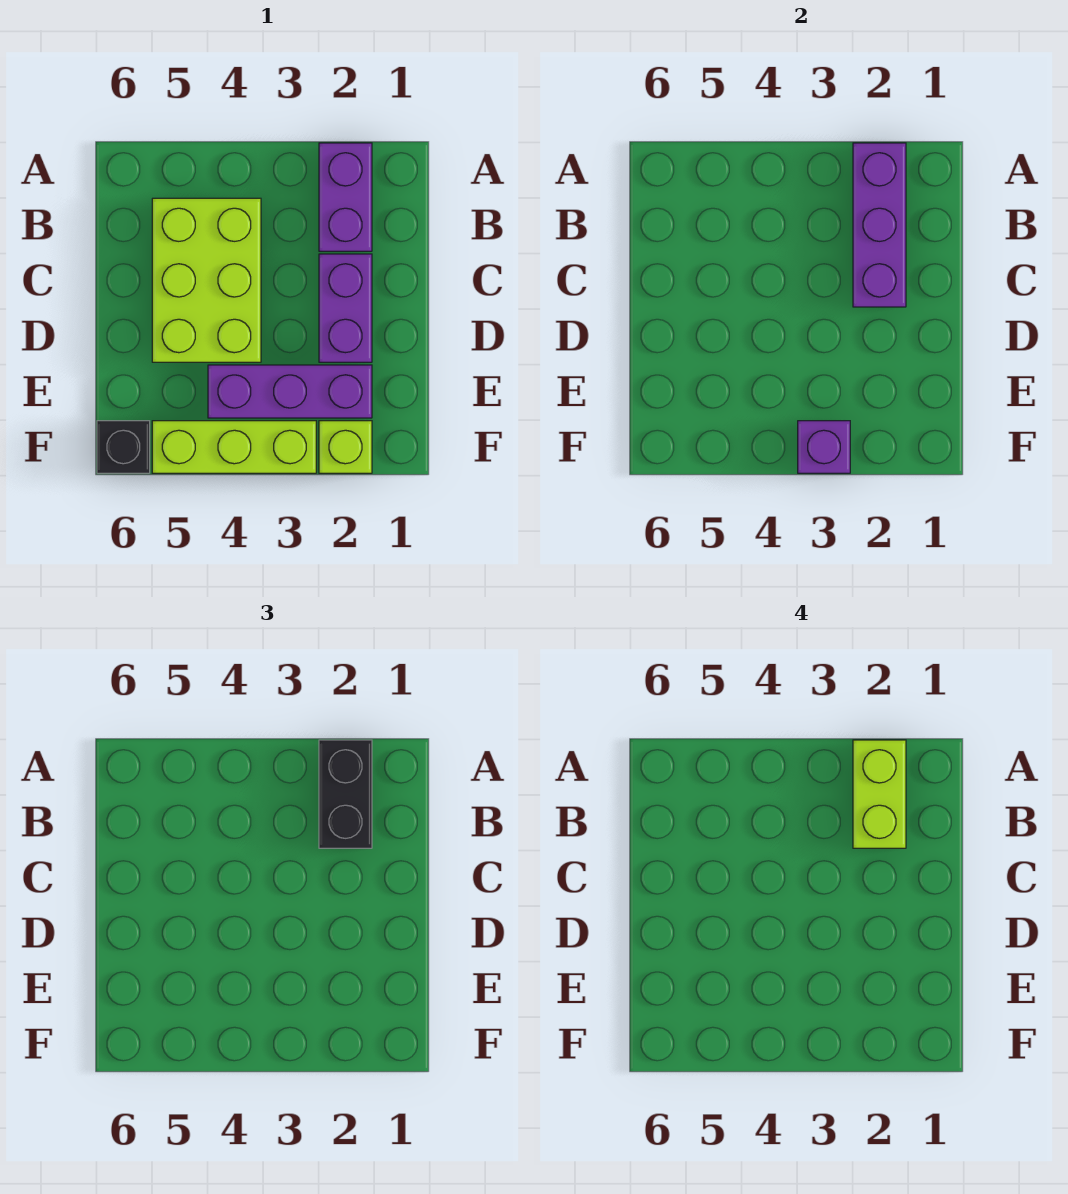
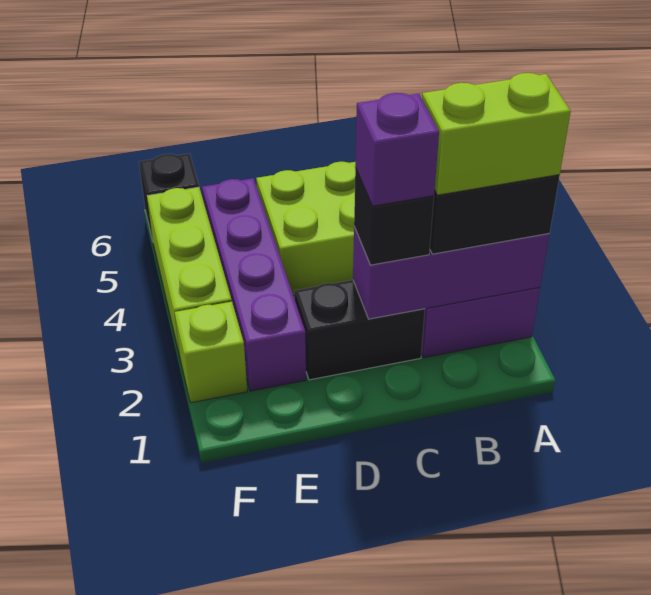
purple brick C2:D2 level 1 -> black brick C2:D2 level 1
none -> black brick C2 level 3
purple brick E2:E4 level 1 -> purple brick E2:E5 level 1
purple brick F3 level 2 -> purple brick C2 level 4

